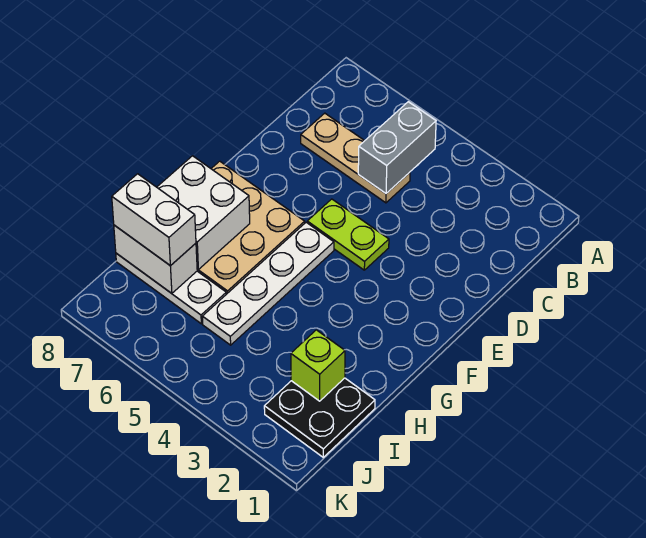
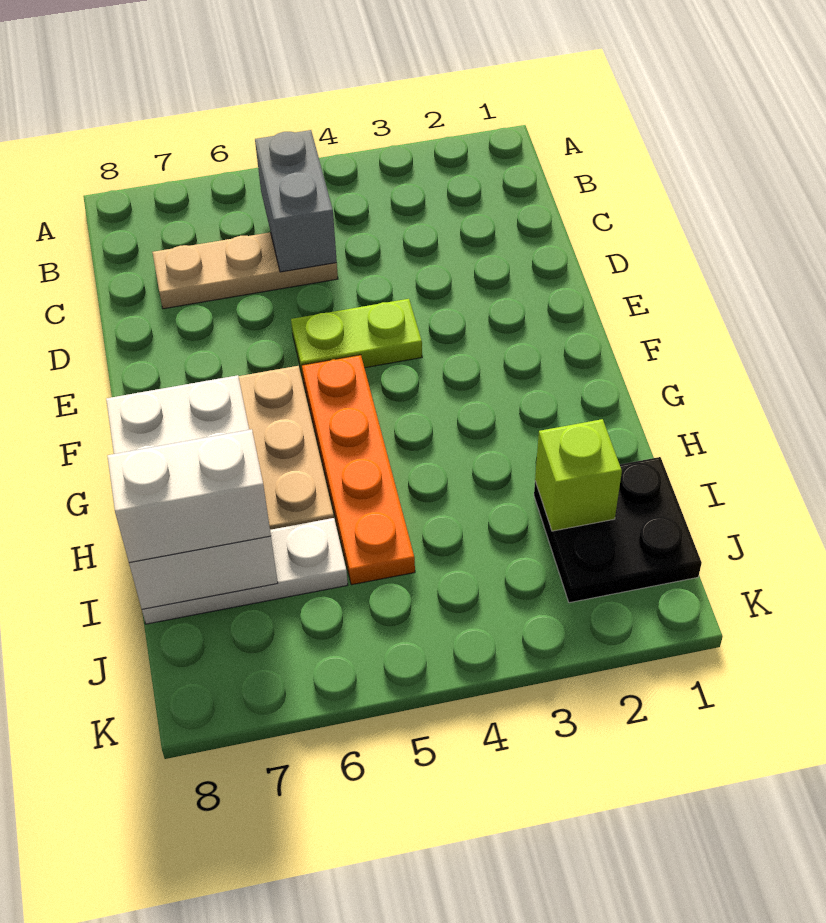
white plate F5:I5 level 1 -> orange plate F5:I5 level 1

